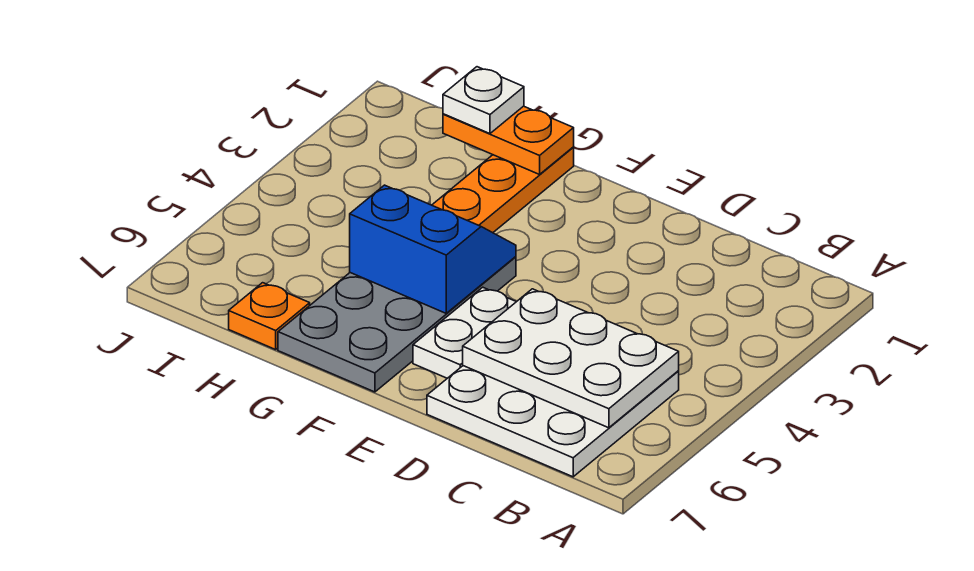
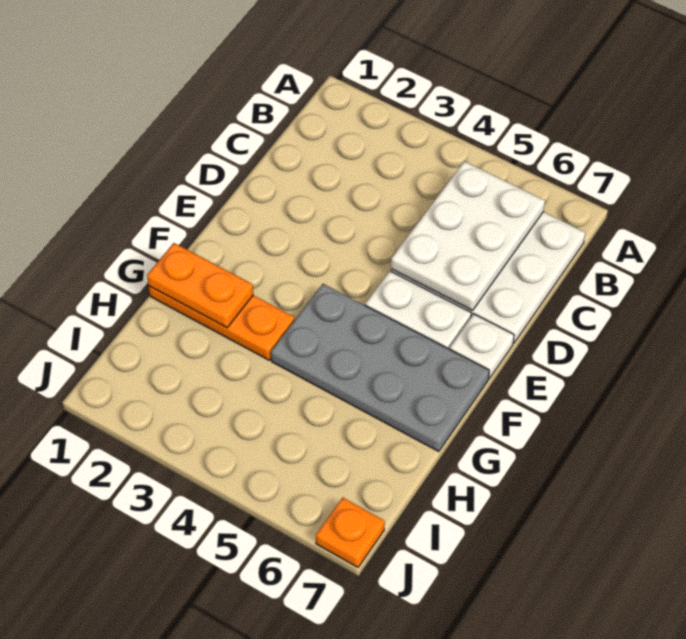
blue slope F4:G5 level 2 top 5 -> none
orange plate G1:H1 level 2 -> orange plate G1:G2 level 2
white plate H1 level 3 -> white plate E7 level 1
orange plate H7 level 1 -> orange plate J7 level 1

